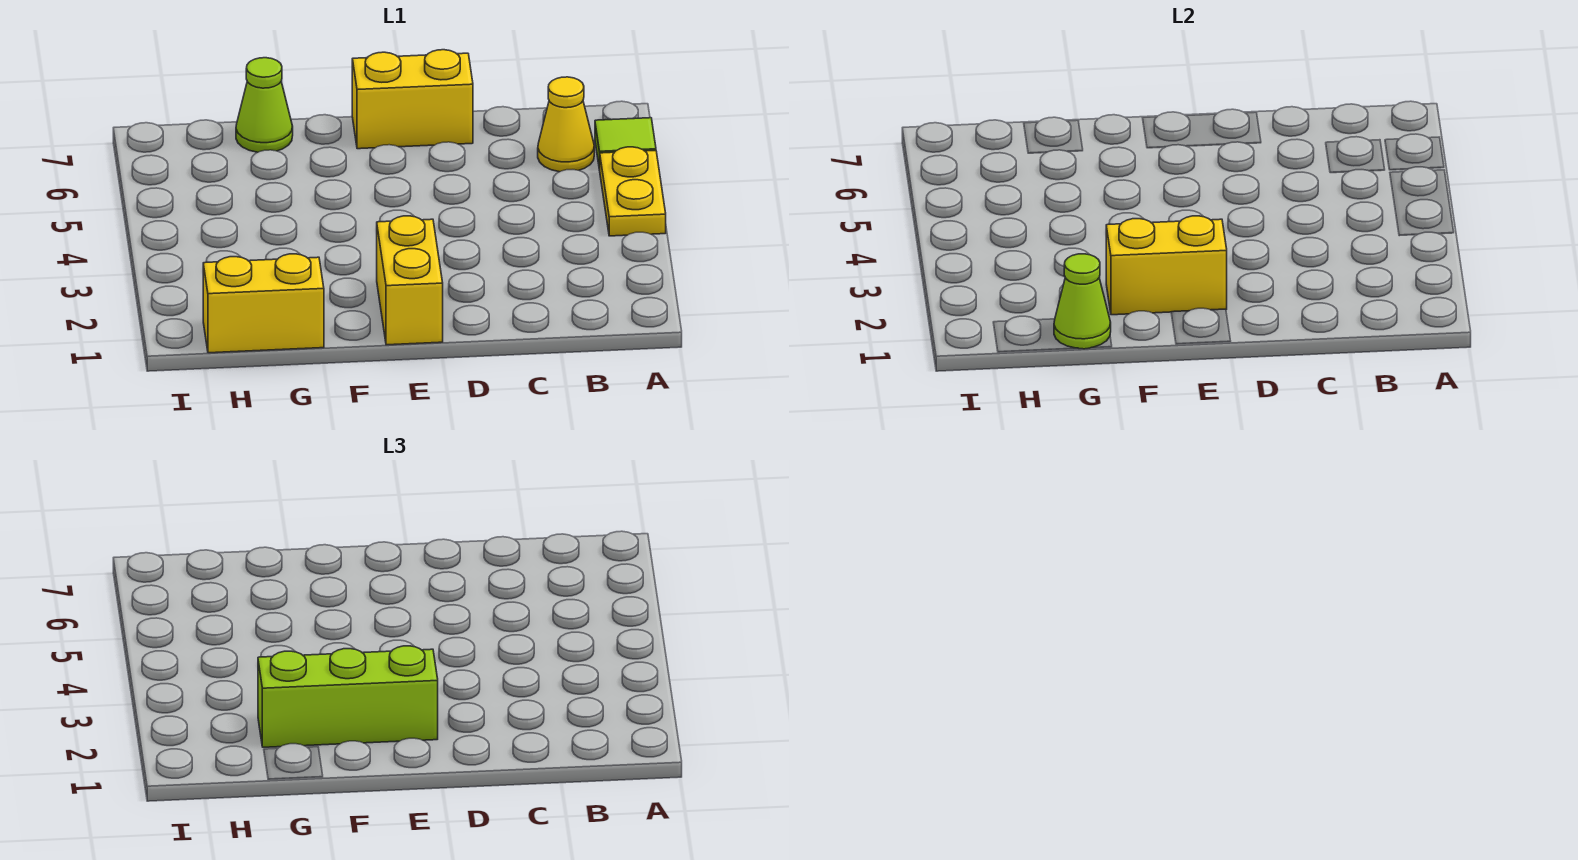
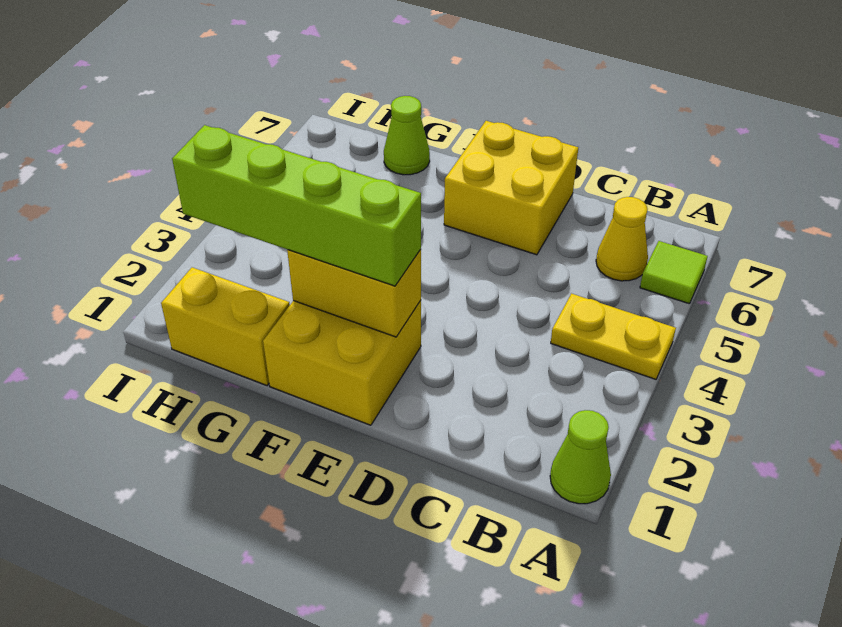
yellow plate A4:A5 level 1 -> yellow plate A4:B4 level 1
yellow brick D7:E7 level 1 -> yellow brick D6:E7 level 1
yellow brick E1:E2 level 1 -> yellow brick E1:F2 level 1
lime brick E2:G2 level 3 -> lime brick E2:H2 level 3
lime cone G1 level 2 -> lime cone A1 level 1

